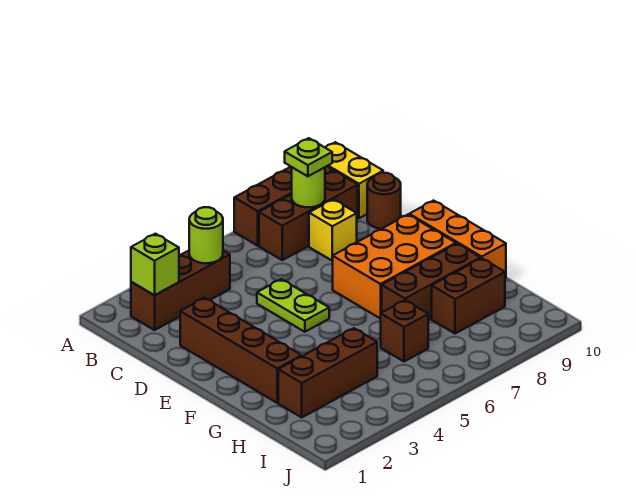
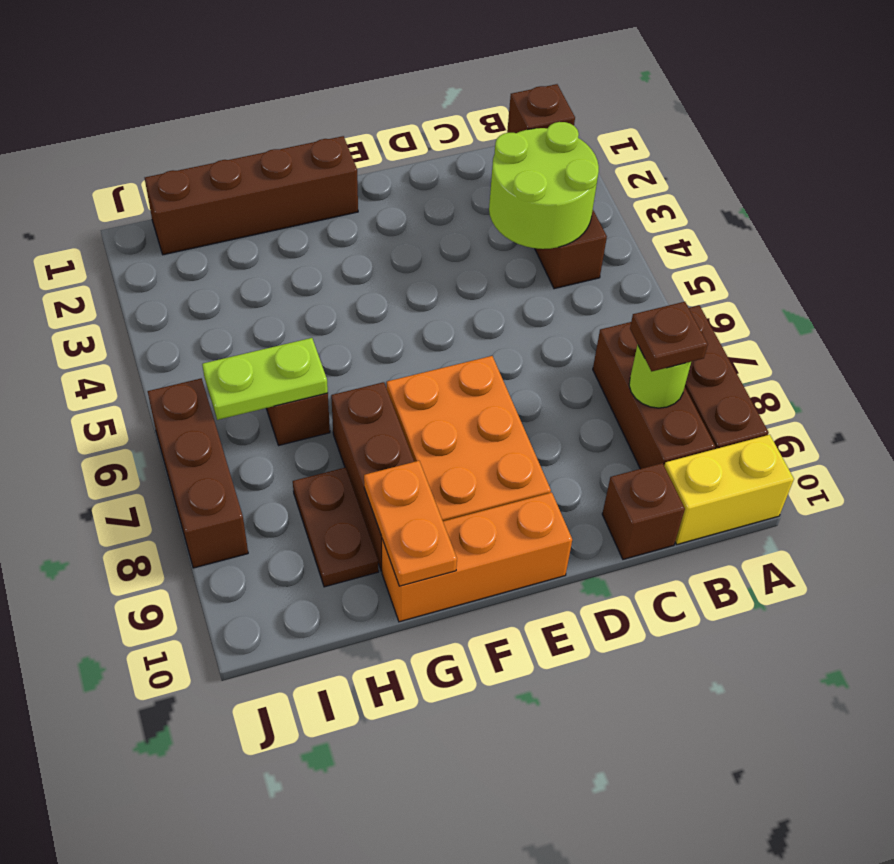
lime brick B2 level 2 -> brown brick B2 level 2
lime round brick B4 level 2 -> lime round brick B3:C4 level 2
lime plate B8 level 3 -> brown plate B8 level 3
yellow brick C8 level 1 -> none
brown round brick C10 level 1 -> brown brick C10 level 1
brown brick D2:G2 level 1 -> brown brick F1:I1 level 1
lime plate D5:E5 level 1 -> lime plate H6:I6 level 2
none -> orange plate G9:G10 level 2
brown brick H2:H4 level 1 -> brown brick J6:J8 level 1
brown brick H8:H9 level 1 -> brown plate H8:H9 level 1

